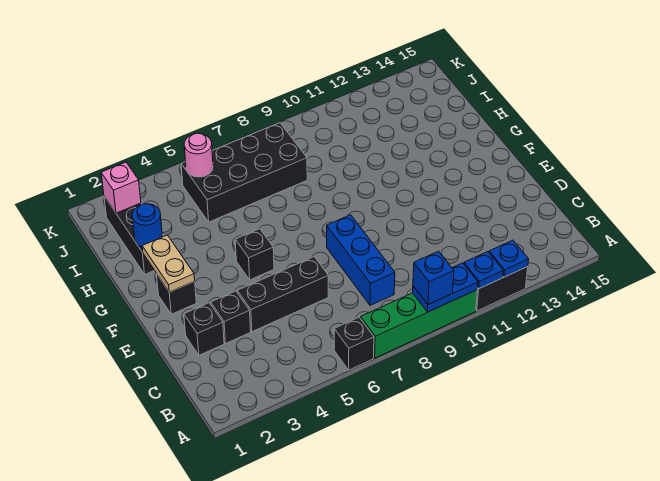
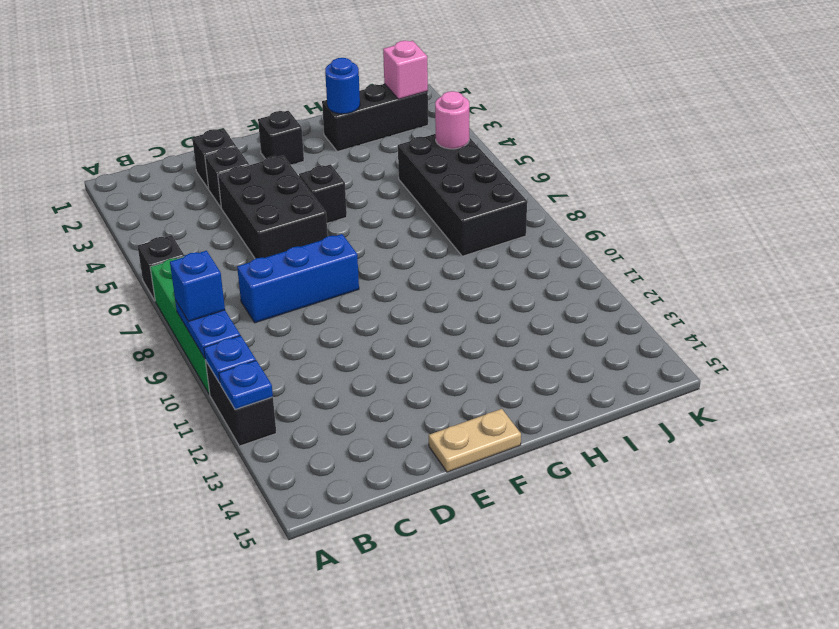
black brick D4:D6 level 1 -> black brick D4:E6 level 1
tan plate F2:G2 level 2 -> tan plate E15:F15 level 1

